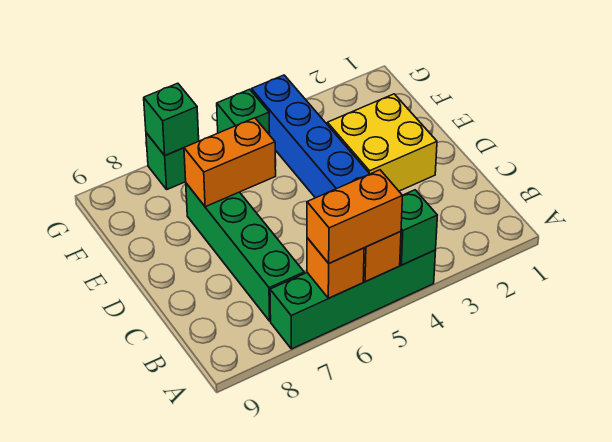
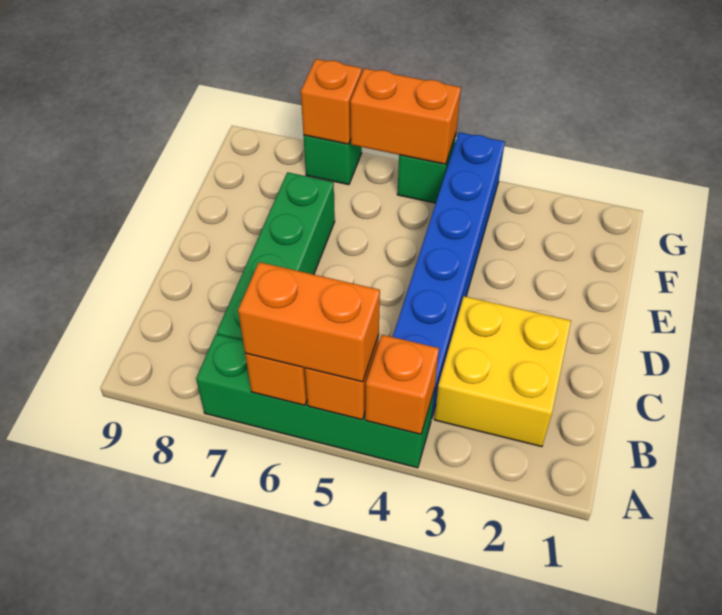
green brick A4 level 2 -> orange brick A4 level 2
yellow brick D2:E3 level 1 -> yellow brick B2:C3 level 1
orange brick E6:E7 level 2 -> orange brick G5:G6 level 2
green brick G7 level 2 -> orange brick G7 level 2

